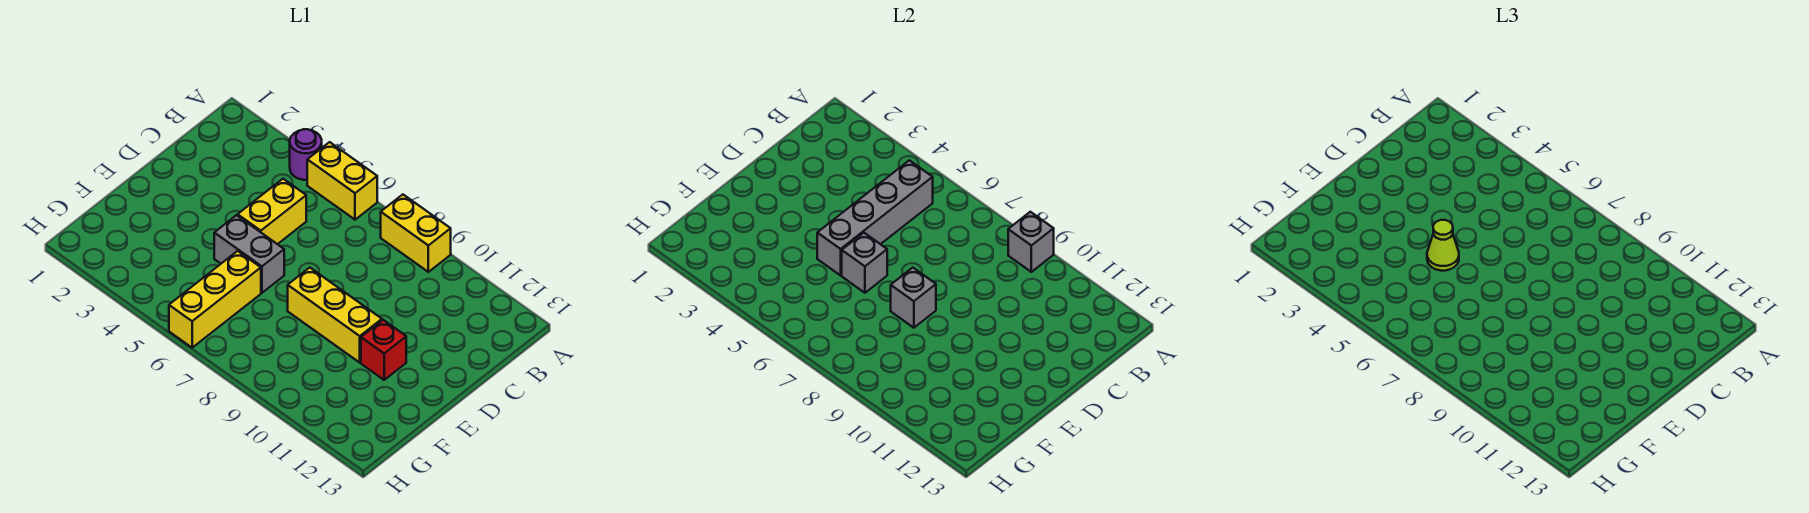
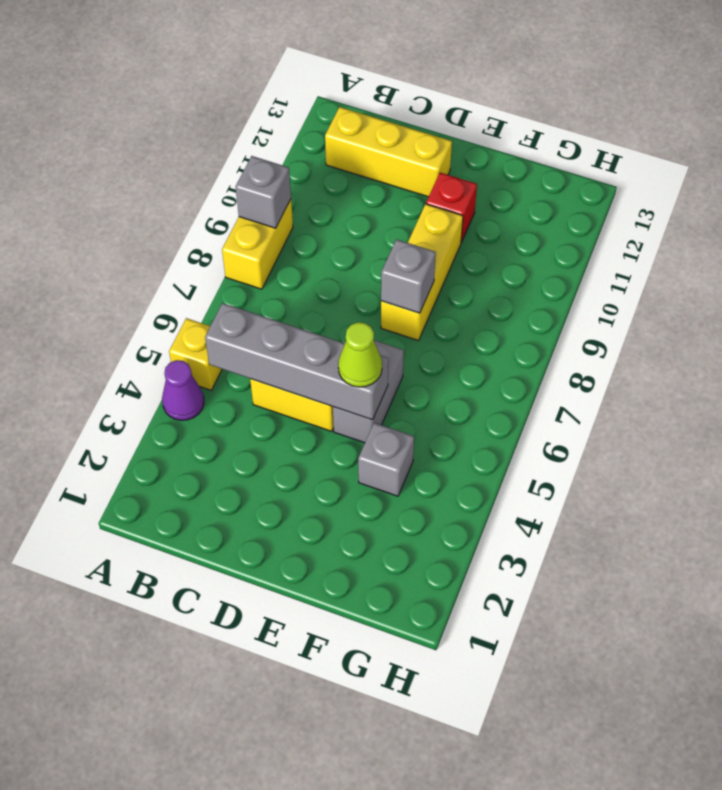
purple round brick A4 level 1 -> purple cone A4 level 1
yellow brick A5:A6 level 1 -> yellow brick A5 level 1
grey brick E6 level 2 -> grey brick F4 level 1
yellow brick F6:H6 level 1 -> yellow brick B12:D12 level 1

